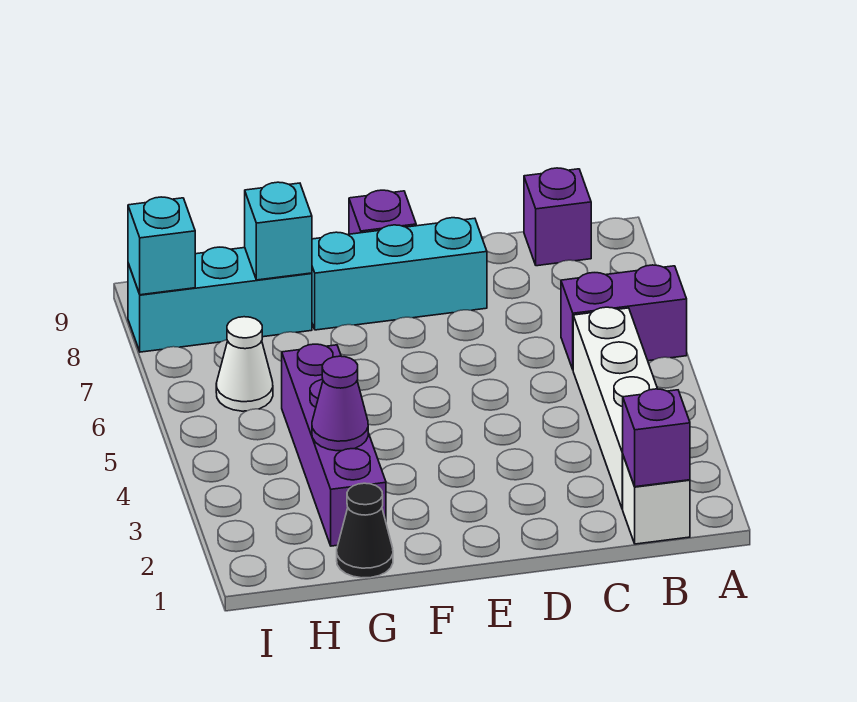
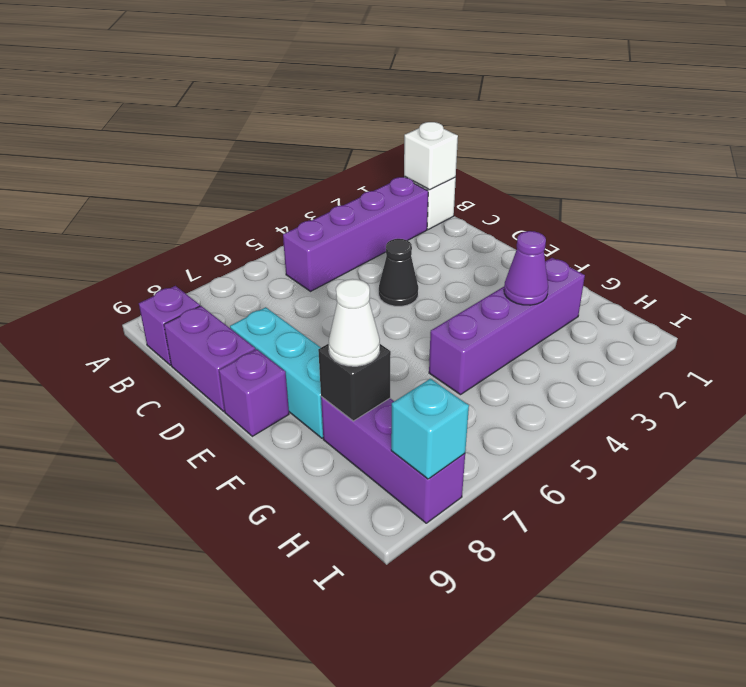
purple brick A6:B6 level 1 -> purple brick C9:D9 level 1
purple brick B1 level 2 -> white brick B1 level 2
white brick B2:B5 level 1 -> purple brick B2:B5 level 1
black cone G1 level 1 -> black cone D4 level 1
cyan brick G8:I8 level 1 -> purple brick G8:I8 level 1
cyan brick G8 level 2 -> black brick G8 level 2
white cone H6 level 1 -> white cone G8 level 3

